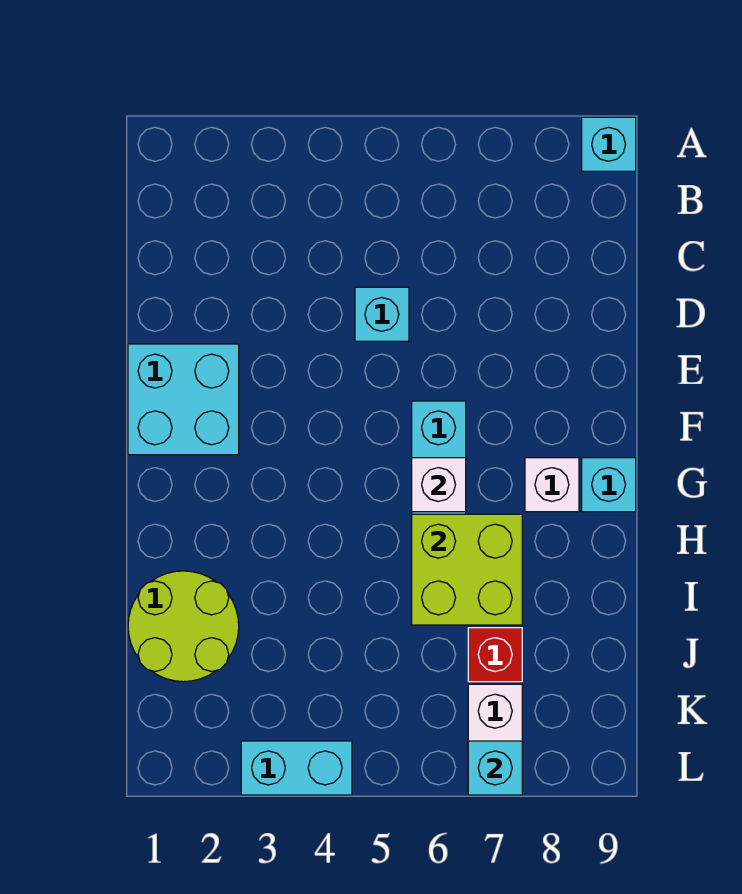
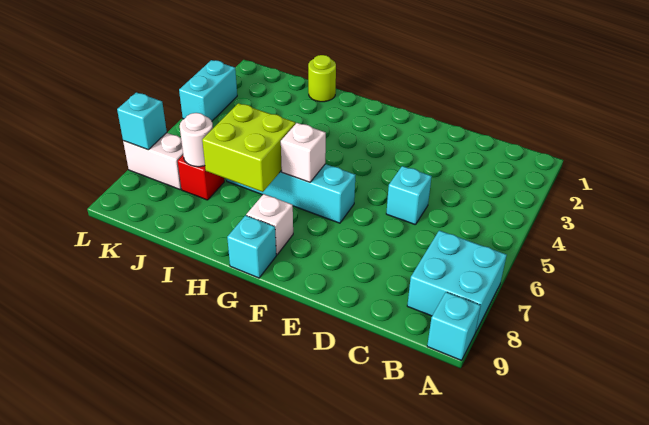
cyan brick E1:F2 level 1 -> cyan brick A7:B8 level 1
lime round brick I1:J2 level 1 -> lime round brick I1 level 1
none -> white round brick J7 level 2

